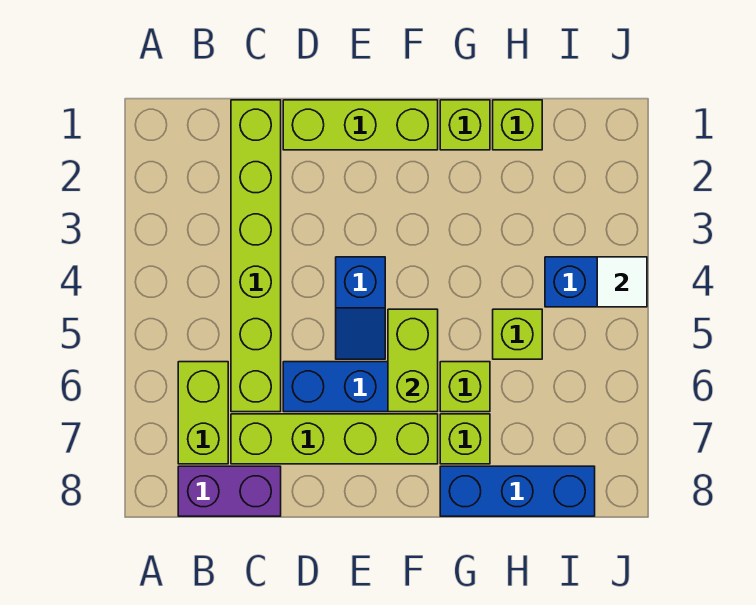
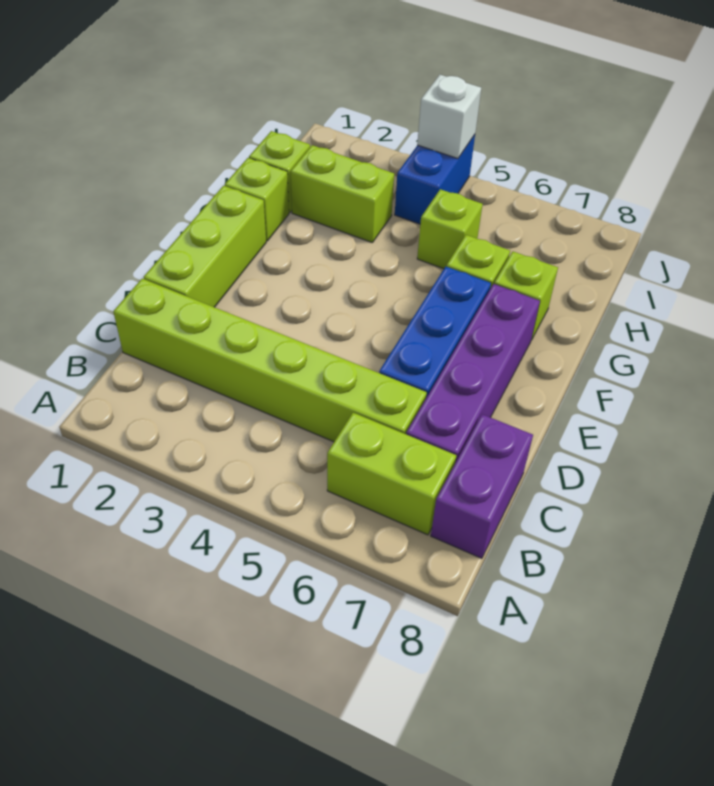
lime brick C7:F7 level 1 -> purple brick C7:F7 level 1
blue slope E4:E5 level 1 top 4 -> none
lime brick F5:F6 level 2 -> lime brick H2:H3 level 1
blue brick G8:I8 level 1 -> none
white tile J4 level 2 -> white brick J4 level 2

